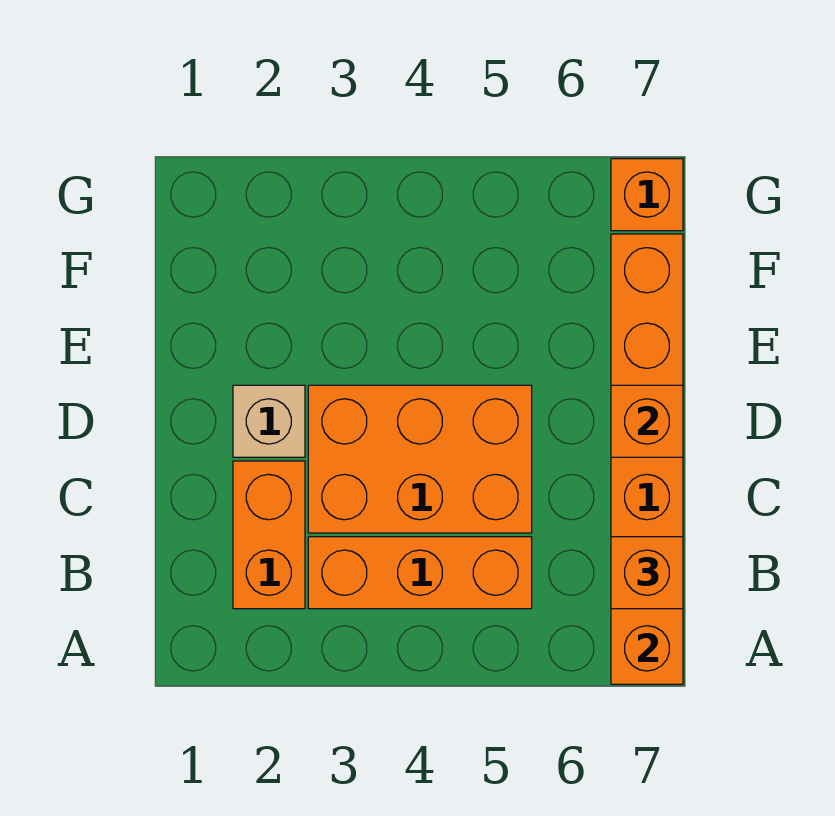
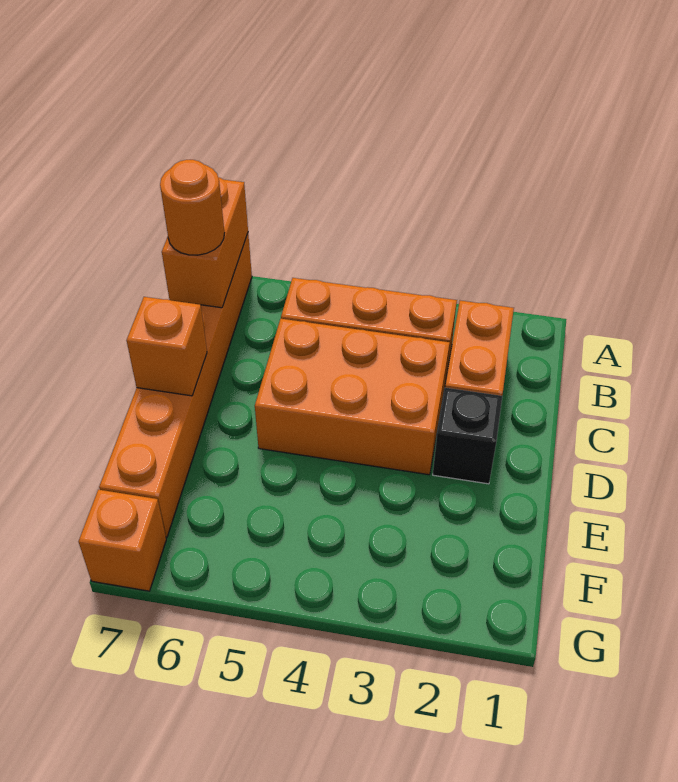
orange brick B7 level 3 -> orange round brick B7 level 3
tan brick D2 level 1 -> black brick D2 level 1

